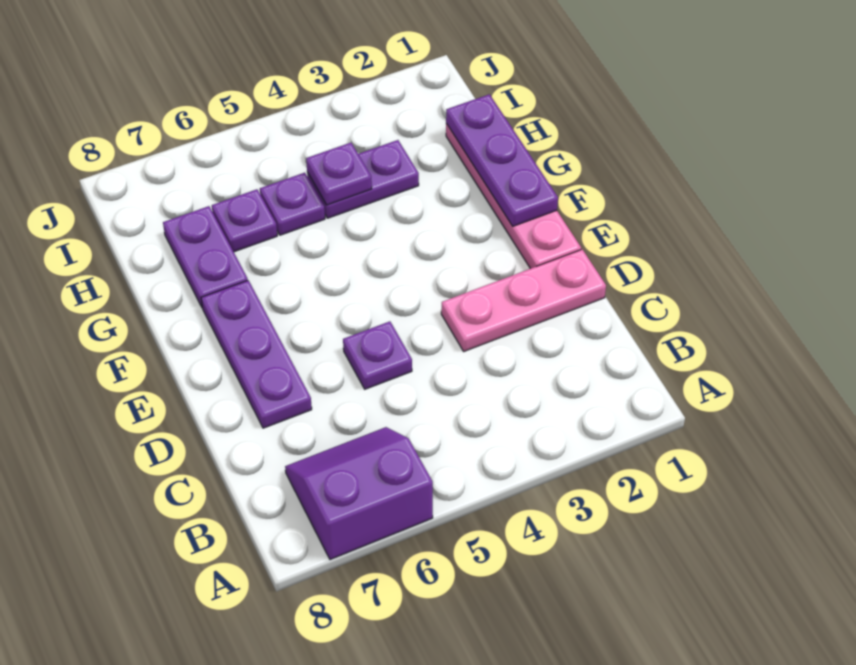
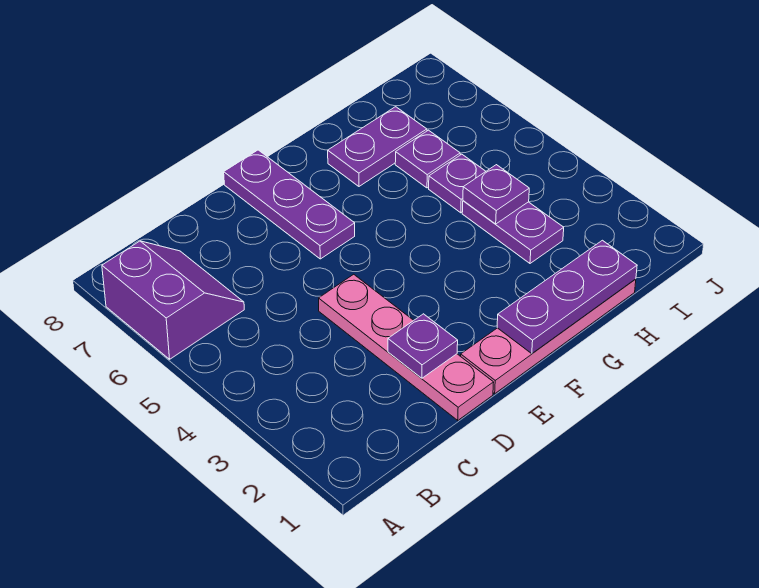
pink plate D1:D3 level 1 -> pink plate D1:D4 level 1
purple plate D5 level 1 -> purple plate D2 level 2
purple plate D7:F7 level 1 -> purple plate E6:E8 level 1

